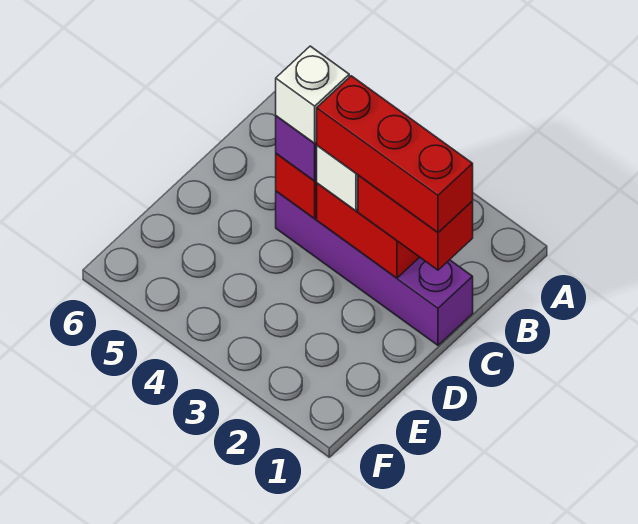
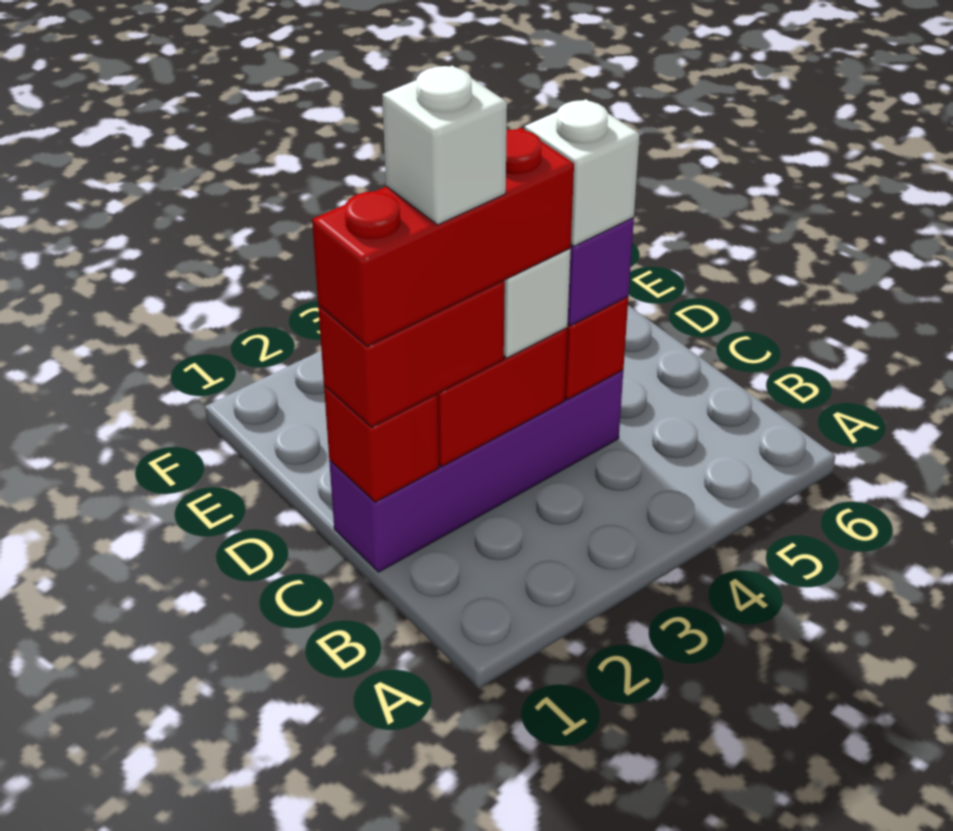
none -> red brick C1 level 2
none -> white brick C2 level 5

